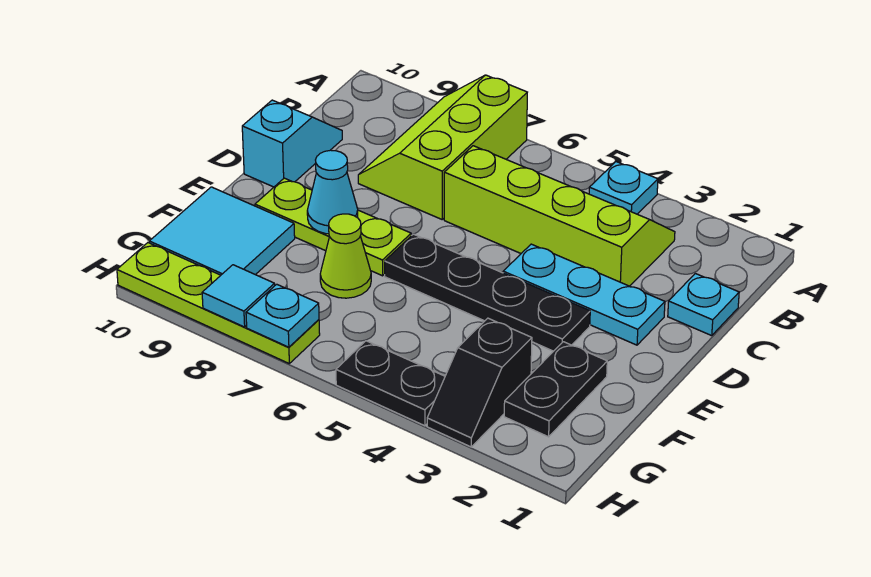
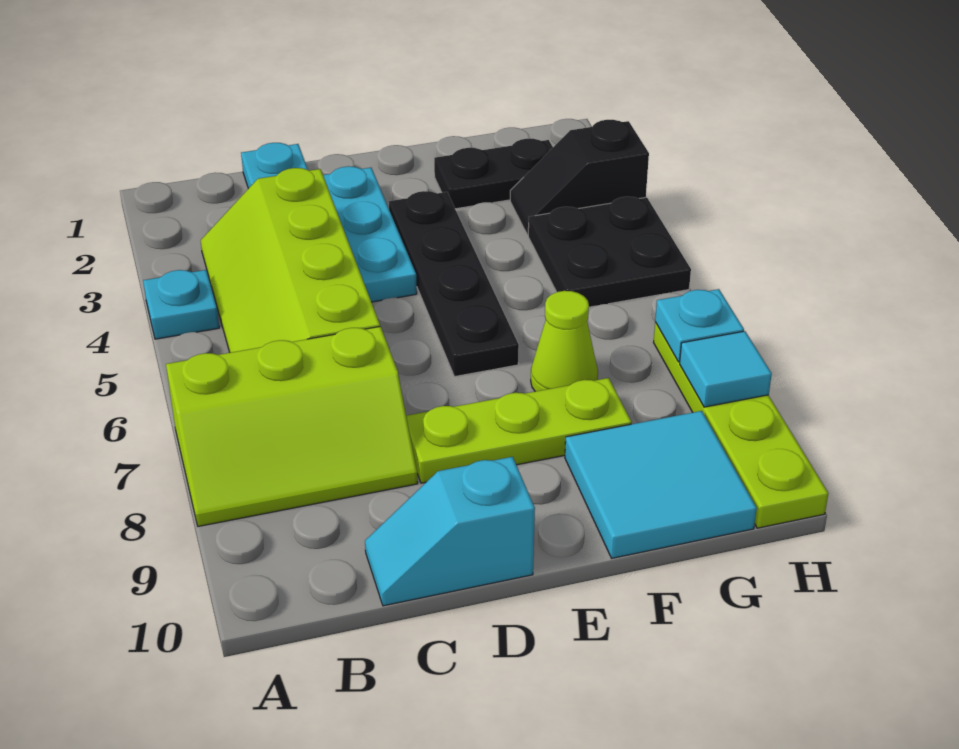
lime plate E7:E9 level 1 -> lime plate D8:F8 level 1
cyan cone E8 level 2 -> none
black slope G3:H3 level 1 top G -> black slope G3:H3 level 1 top H
black plate H4:H5 level 1 -> black plate G4:H5 level 1

